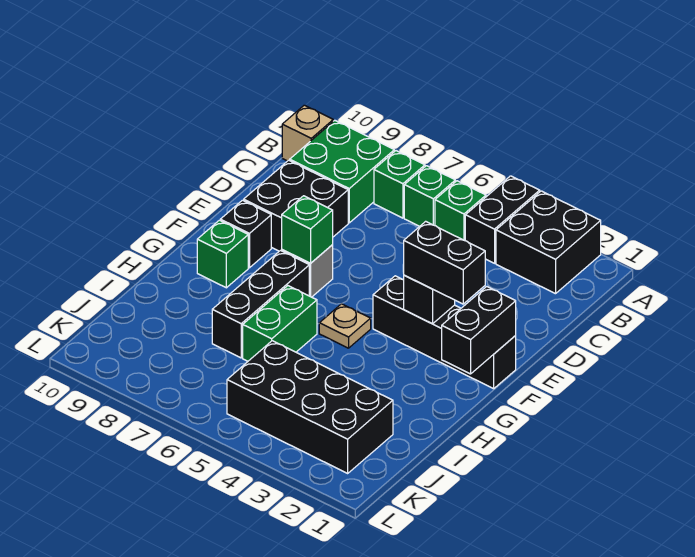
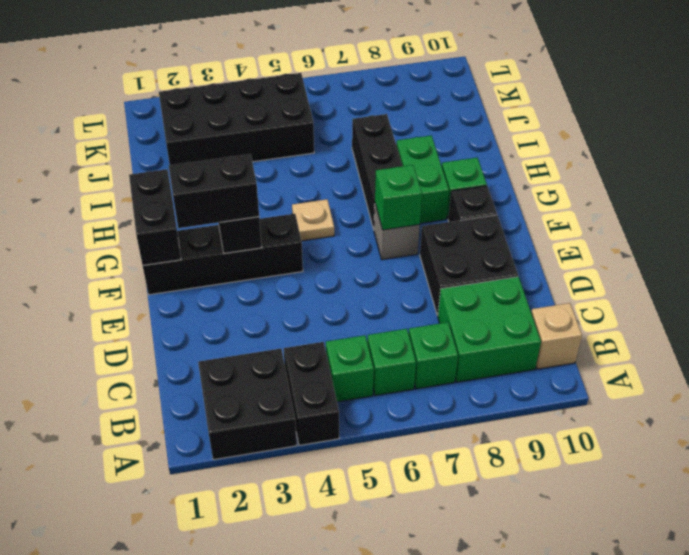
green brick H6:I6 level 1 -> green brick G8:H8 level 1

